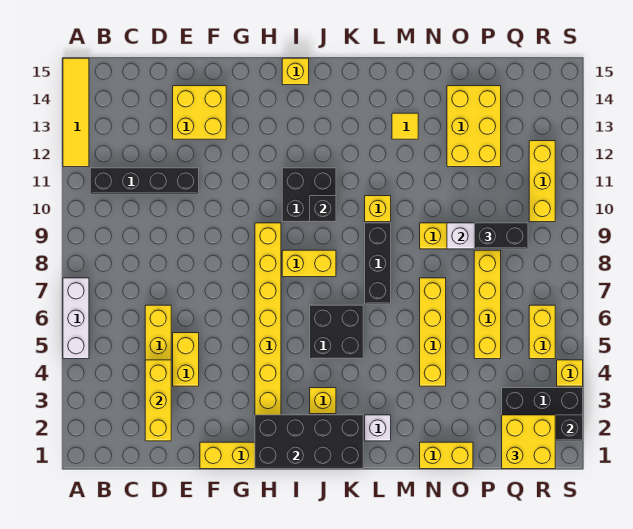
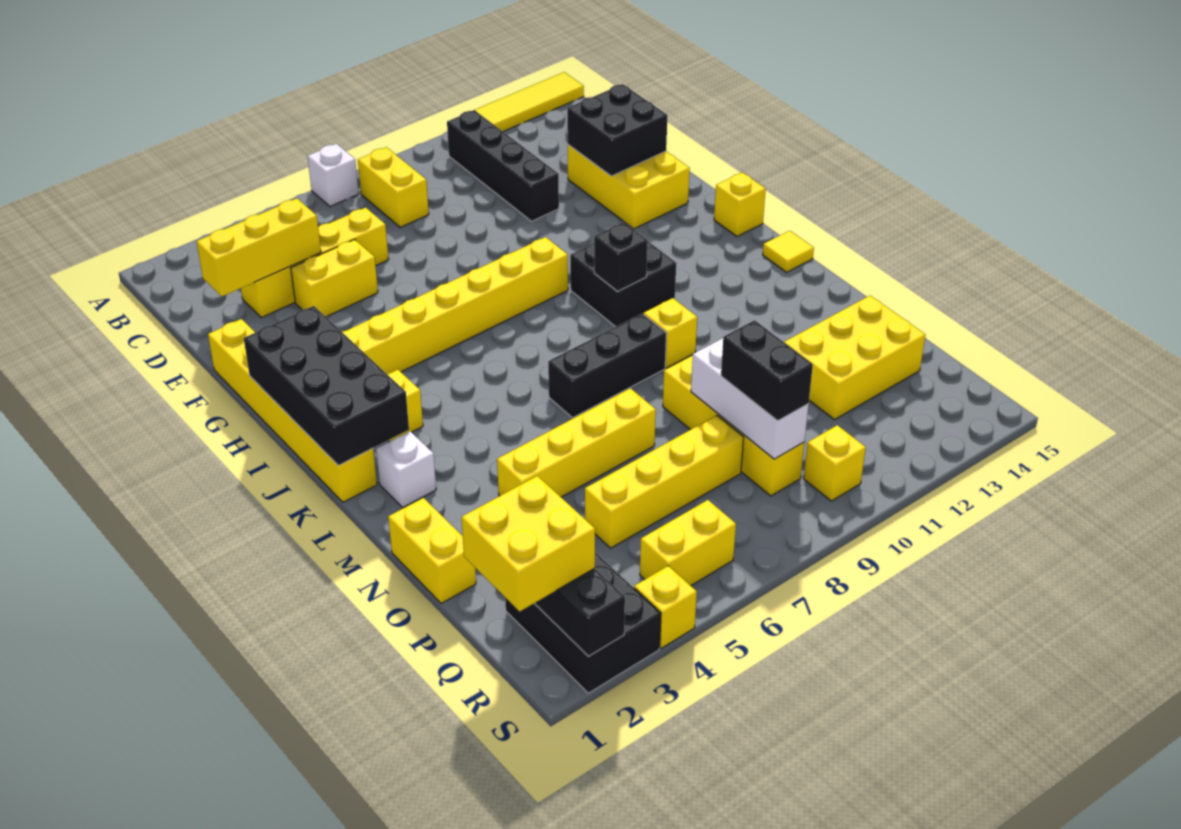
white brick A5:A7 level 1 -> white brick A7 level 1
yellow brick E13:F14 level 1 -> yellow brick E13:G14 level 1
yellow brick I8:J8 level 1 -> yellow brick B8:C8 level 1
black brick J5:K6 level 1 -> black brick E13:F14 level 2
yellow tile M13 level 1 -> yellow tile K15 level 1
yellow brick R10:R12 level 1 -> yellow brick R10 level 1

